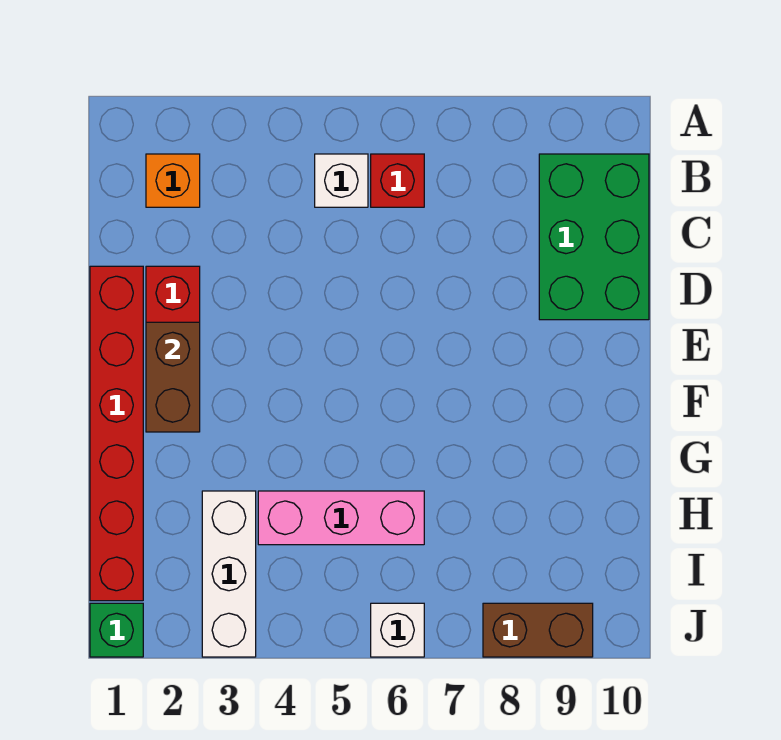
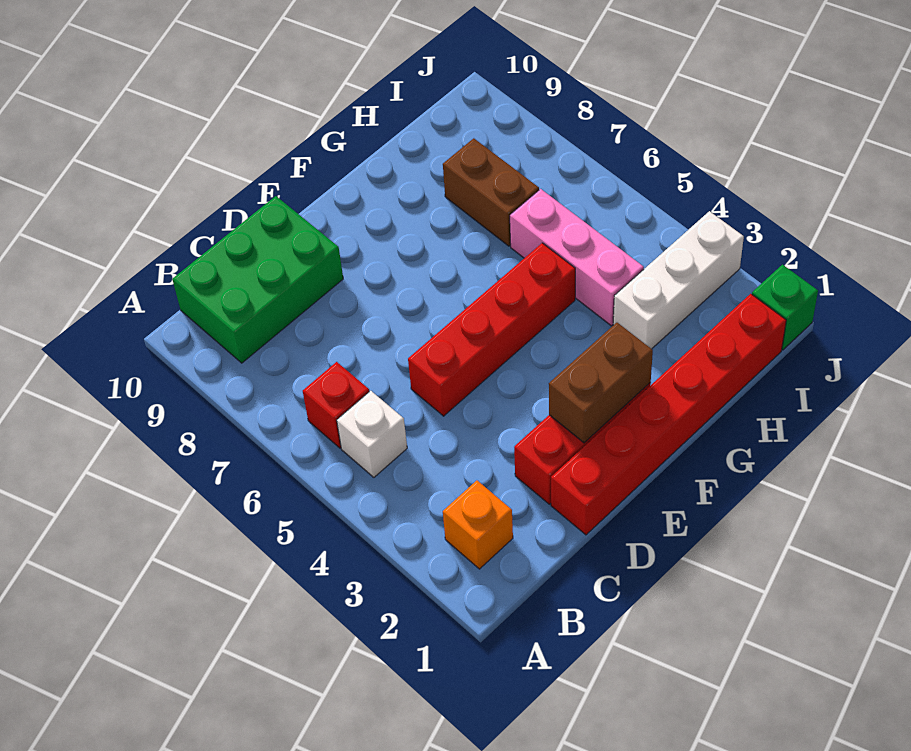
none -> red brick D5:G5 level 1
white brick J6 level 1 -> none
brown brick J8:J9 level 1 -> brown brick H7:H8 level 1

